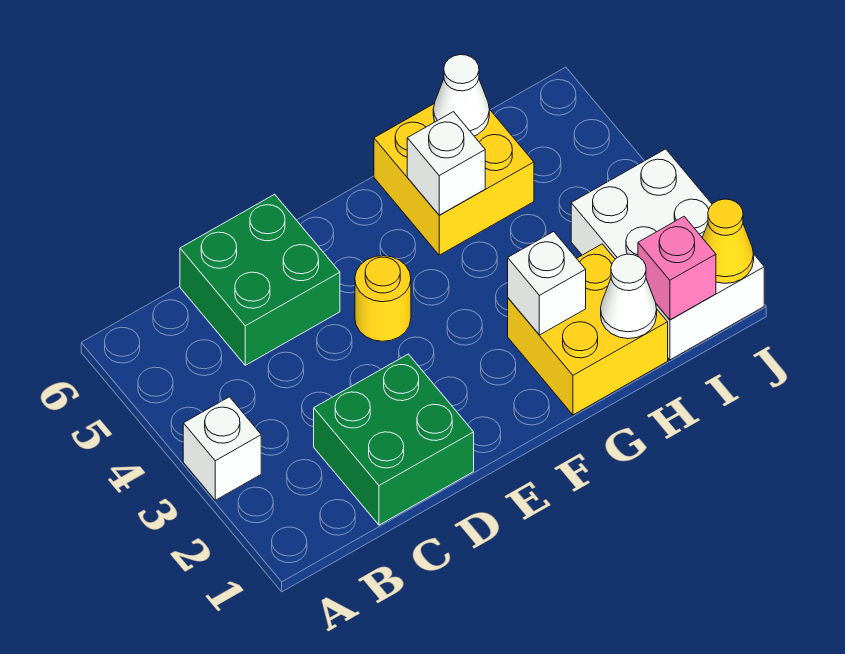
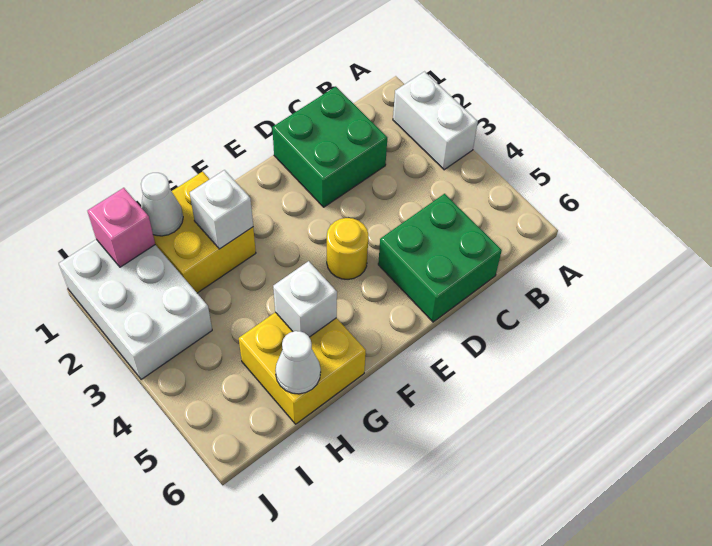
white brick A3 level 1 -> white brick A2:A3 level 1
yellow cone J1 level 2 -> none

